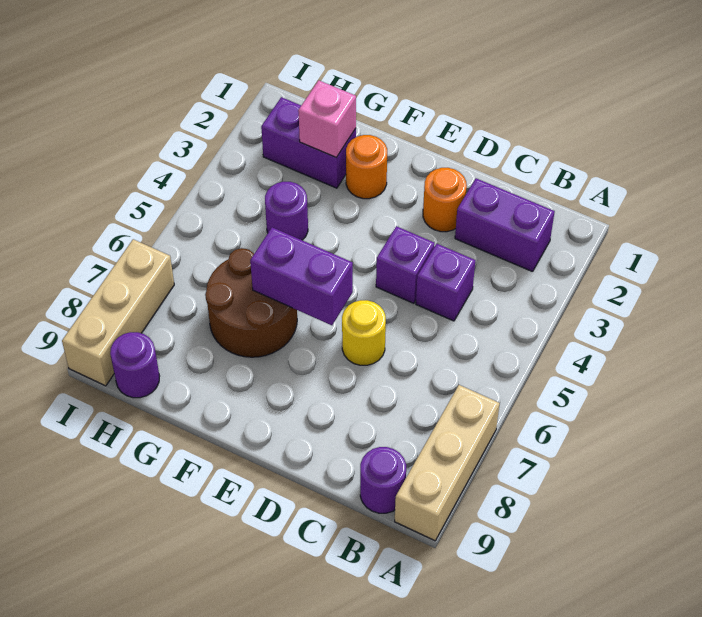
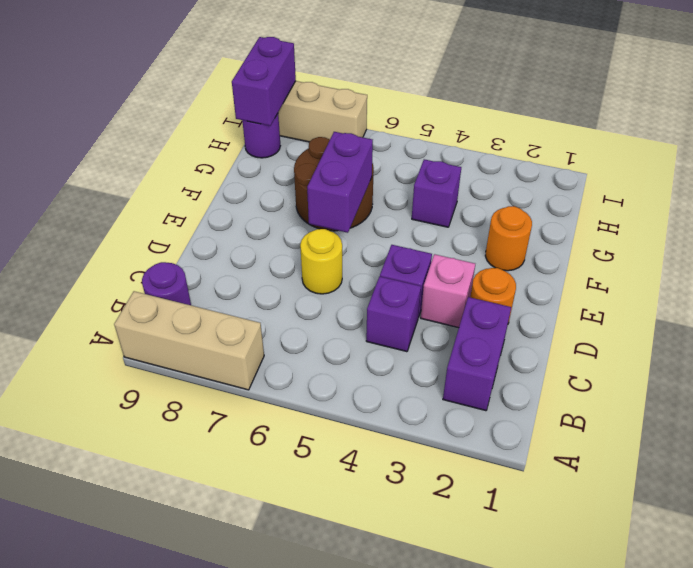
purple brick G2:H2 level 1 -> purple brick H9:I9 level 2
pink brick G2 level 2 -> pink brick D3 level 1
purple round brick G4 level 1 -> purple brick G4 level 1

